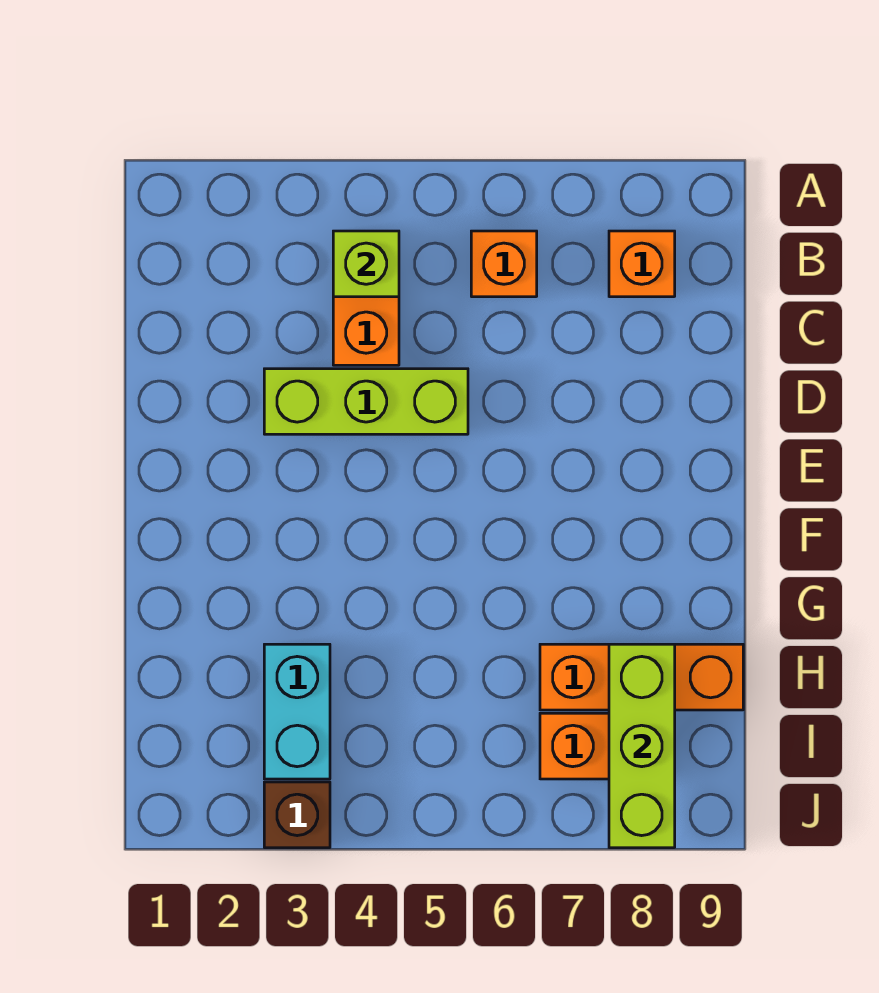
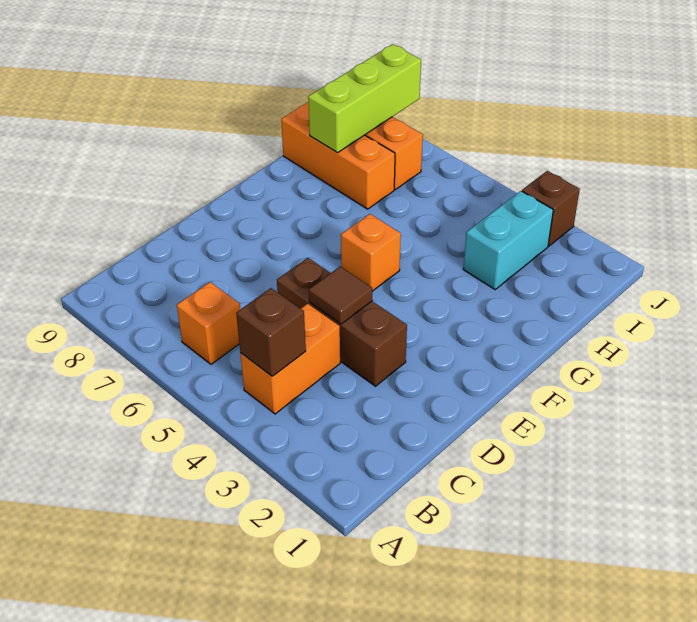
lime brick B4 level 2 -> brown brick B4 level 2
orange brick B8 level 1 -> orange brick F5 level 1
lime brick D3:D5 level 1 -> brown brick D3:D5 level 1
none -> brown tile D4 level 2

